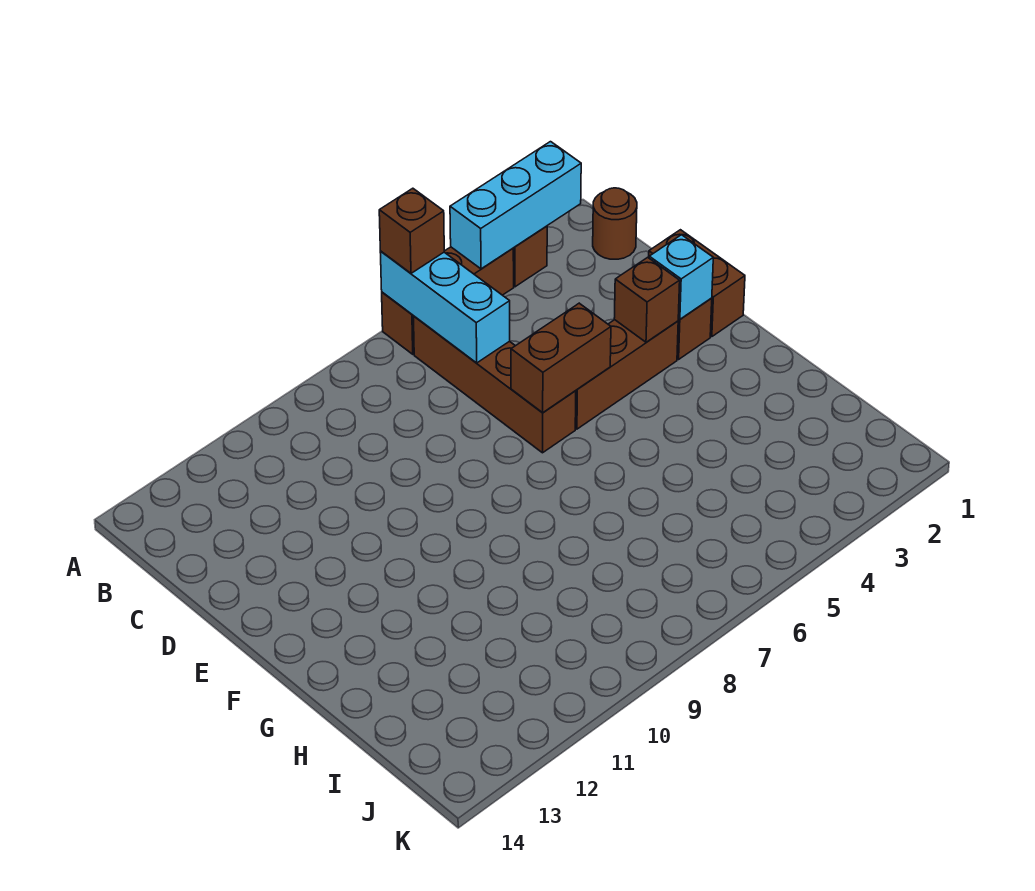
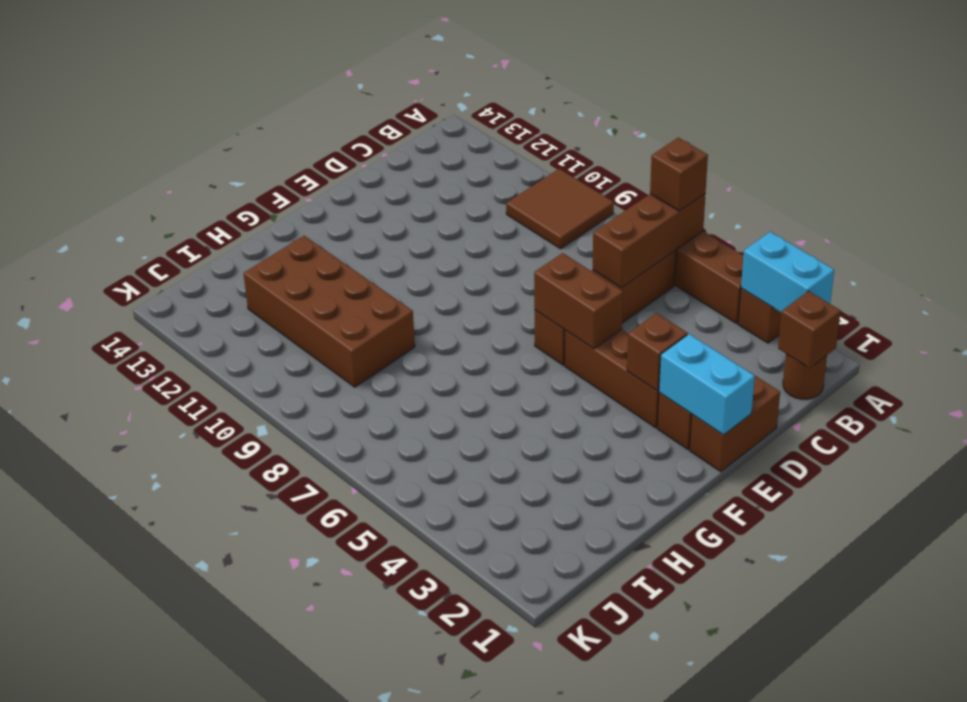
cyan brick A2:A4 level 2 -> cyan brick A2:A3 level 2
cyan brick A6:C6 level 2 -> brown brick A6:C6 level 2
none -> brown tile A9:B10 level 1
none -> brown brick B1 level 2
cyan brick E2 level 2 -> cyan brick E1:E2 level 2
none -> brown brick H9:I12 level 1

